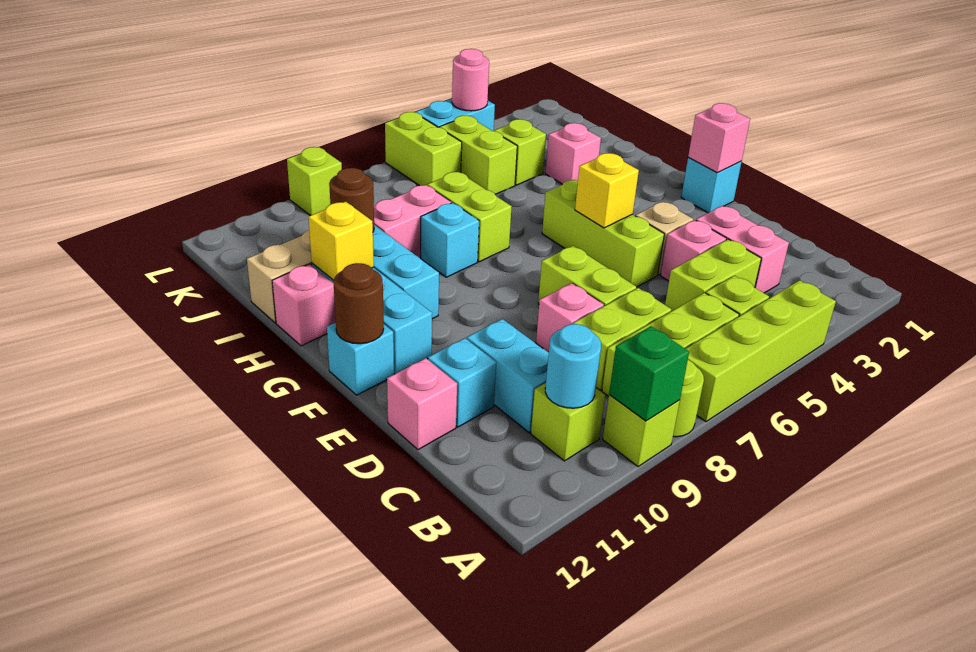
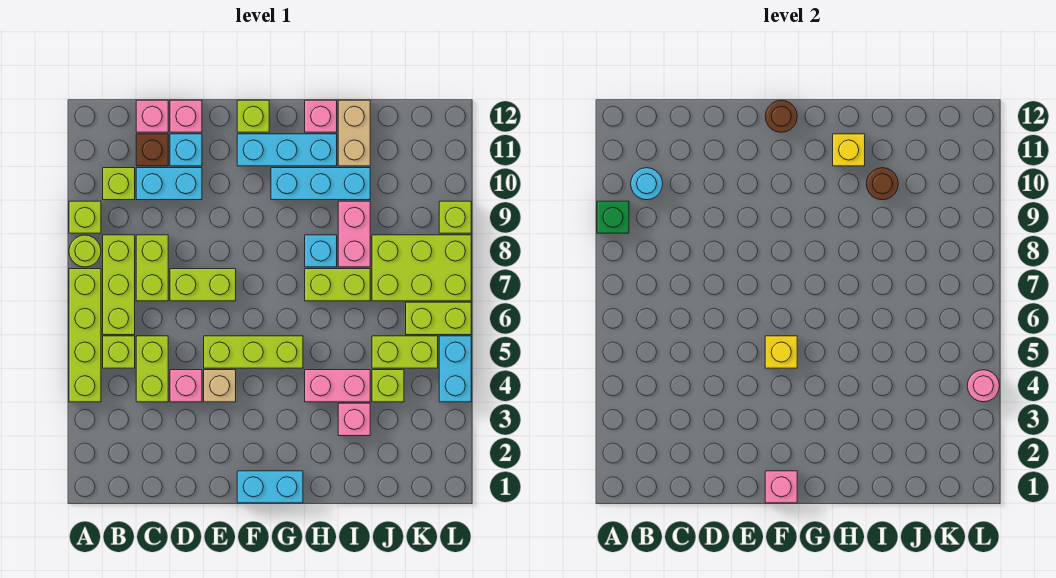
pink brick C3:D3 level 1 -> pink brick H4:I4 level 1
none -> brown brick C11 level 1
pink brick D8 level 1 -> pink brick C12 level 1
cyan brick F1 level 1 -> cyan brick F1:G1 level 1
cyan brick F12 level 1 -> lime brick F12 level 1
none -> lime brick J7:L8 level 1

